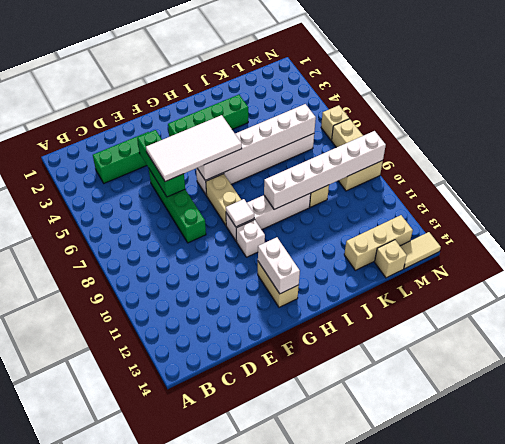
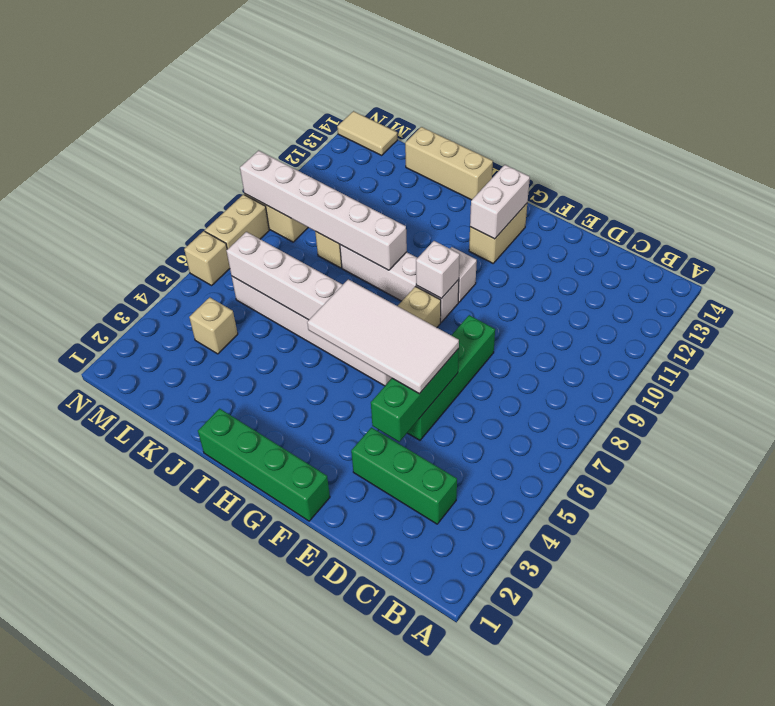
green brick G3:J3 level 1 -> green brick F1:I1 level 1
white tile G9 level 2 -> white brick G9 level 2
tan brick K13:M13 level 1 -> tan brick I14:K14 level 1
tan brick L14 level 1 -> tan brick L4 level 1

